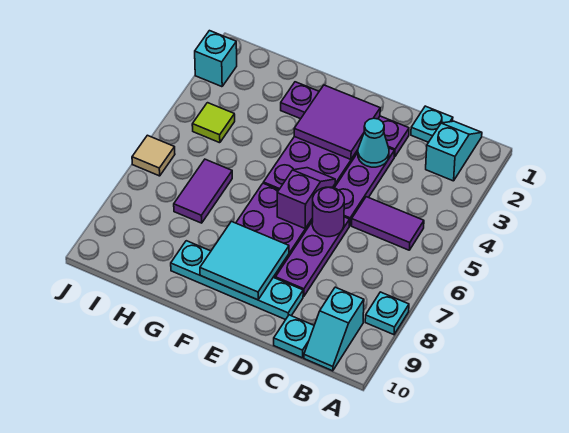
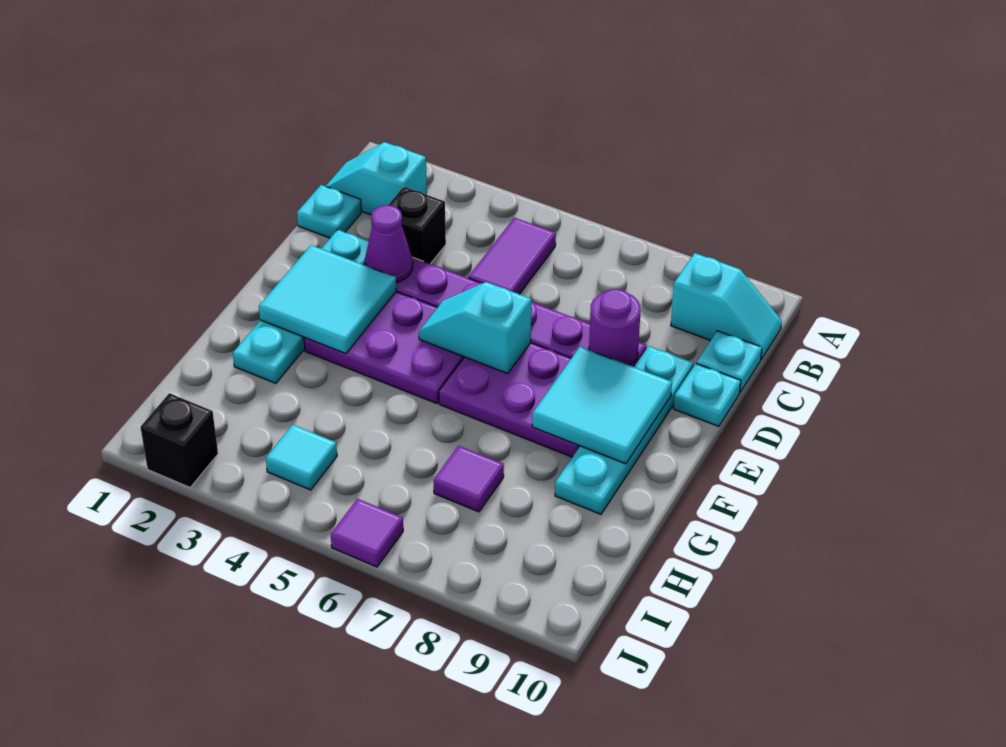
cyan plate A8 level 1 -> cyan plate D10 level 1
none -> black brick C3 level 1
purple plate D2:G2 level 1 -> cyan plate D2:G2 level 1
cyan cone D3 level 2 -> purple cone D3 level 2
purple round brick D6 level 2 -> purple round brick D8 level 2
purple tile E2:F3 level 2 -> cyan tile E2:F3 level 2
purple slope E5:E6 level 2 top 6 -> cyan slope E5:E6 level 2 top 6
purple tile H6:H7 level 1 -> purple tile H7 level 1
lime tile I4 level 1 -> cyan tile I4 level 1
cyan brick J2 level 1 -> black brick J2 level 1
tan tile J6 level 1 -> purple tile J6 level 1

